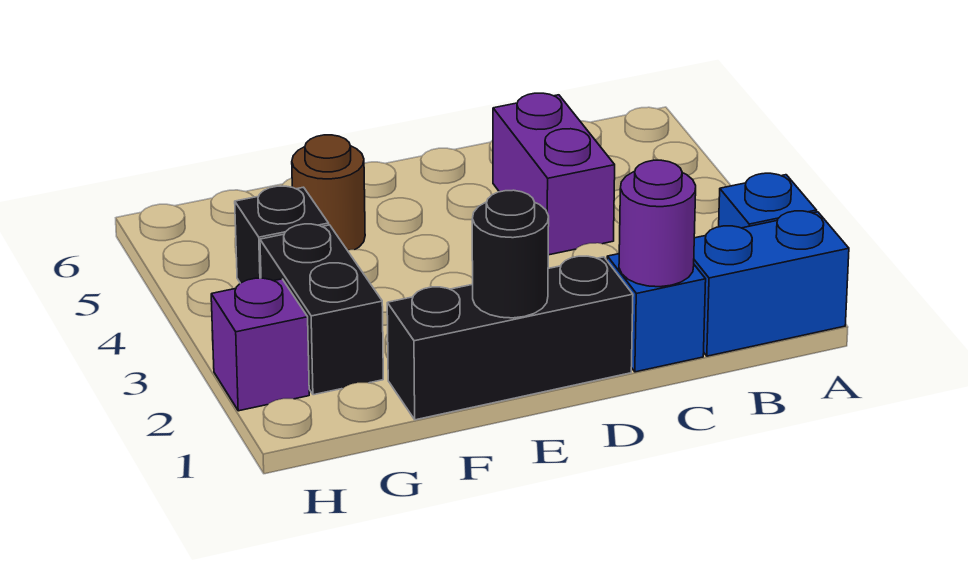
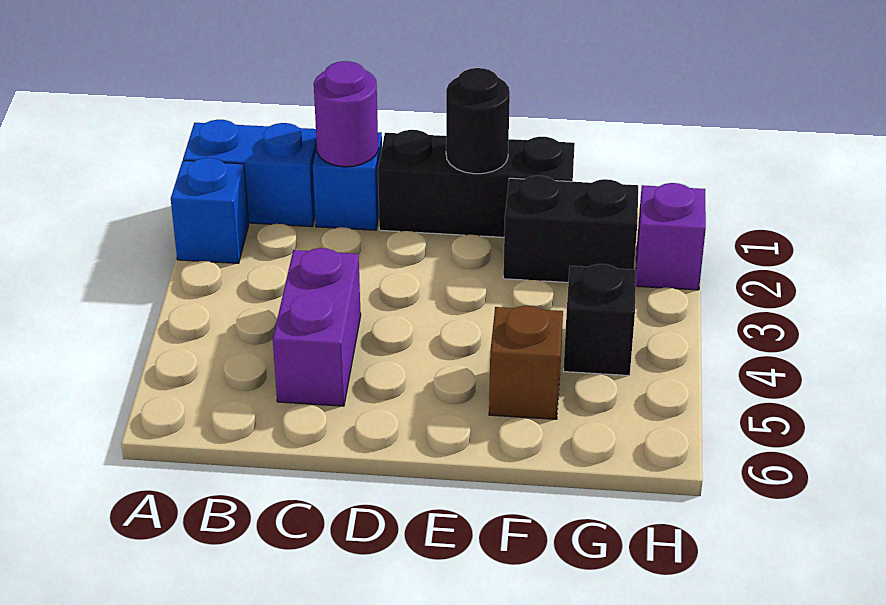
brown round brick F5 level 1 -> brown brick F5 level 1
black brick G2:G3 level 1 -> black brick F2:G2 level 1

